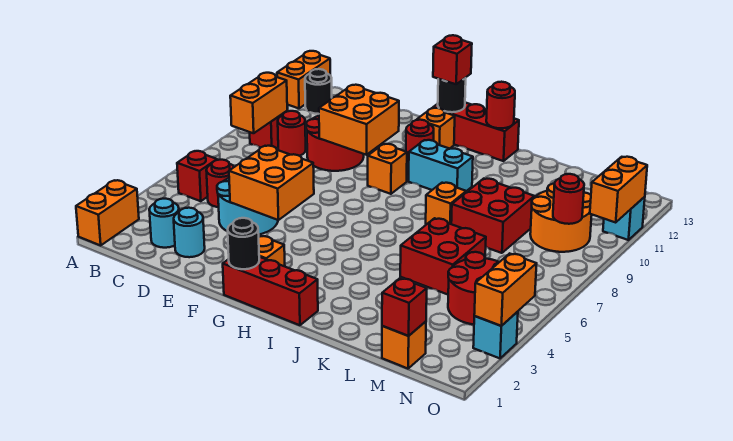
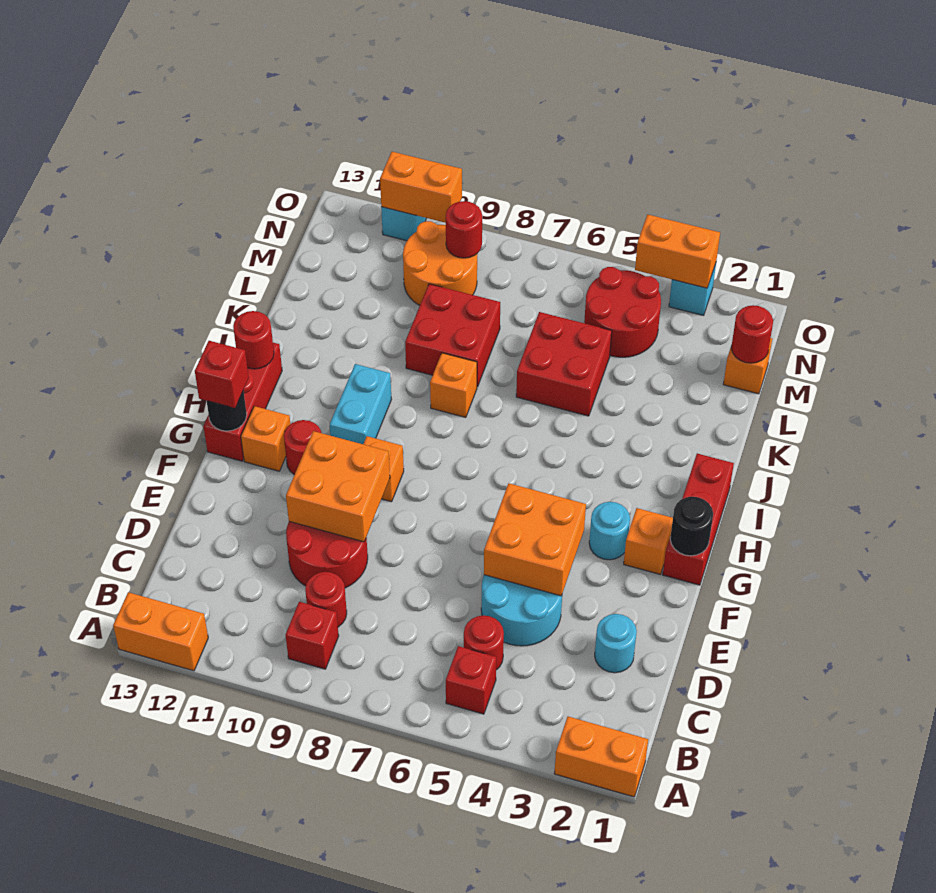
orange brick B8:B9 level 2 -> none
black round brick B12 level 1 -> none
cyan round brick C2 level 1 -> cyan round brick G3 level 1
red brick M1 level 2 -> red round brick M1 level 2

